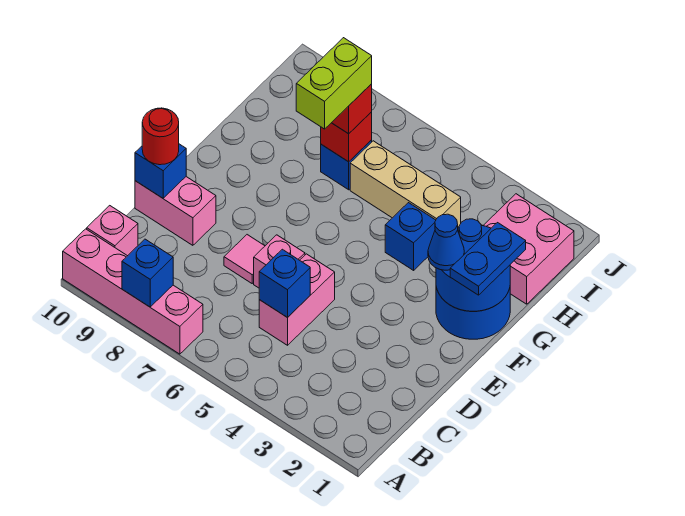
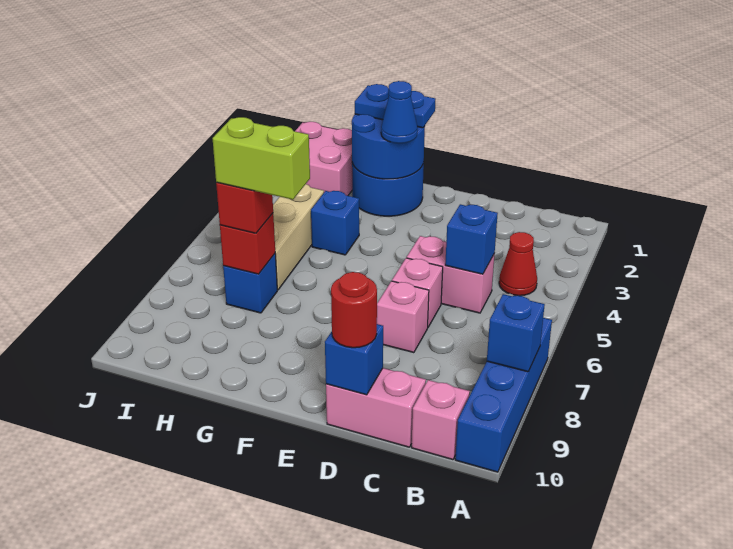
pink brick A7:A10 level 1 -> blue brick A7:A10 level 1
none -> red cone B4 level 1
pink tile D7 level 1 -> pink brick D7 level 1
pink brick D9:D10 level 1 -> pink brick C10:D10 level 1

